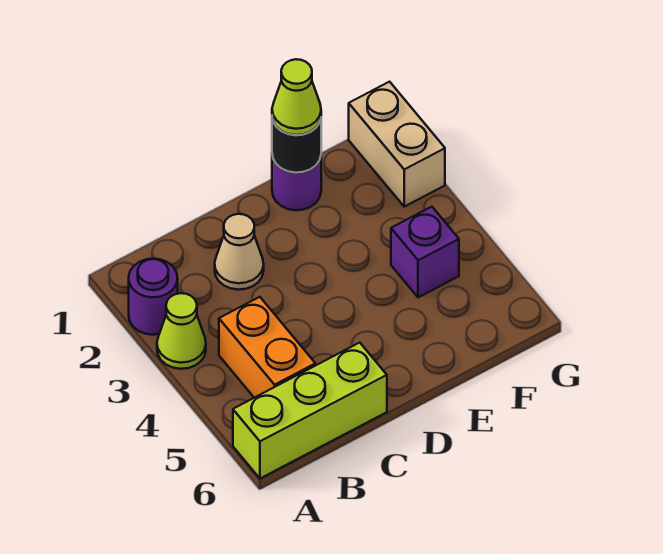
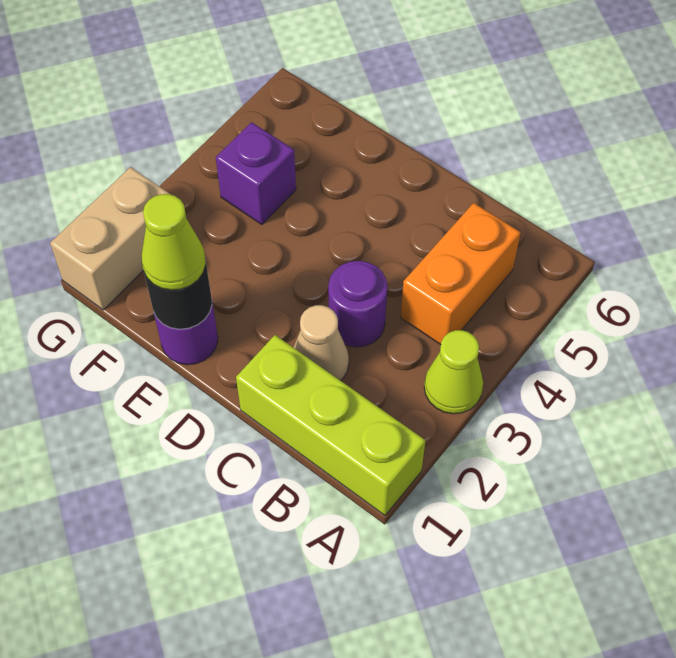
purple round brick A2 level 1 -> purple round brick C3 level 1
lime brick A6:C6 level 1 -> lime brick A1:C1 level 1

